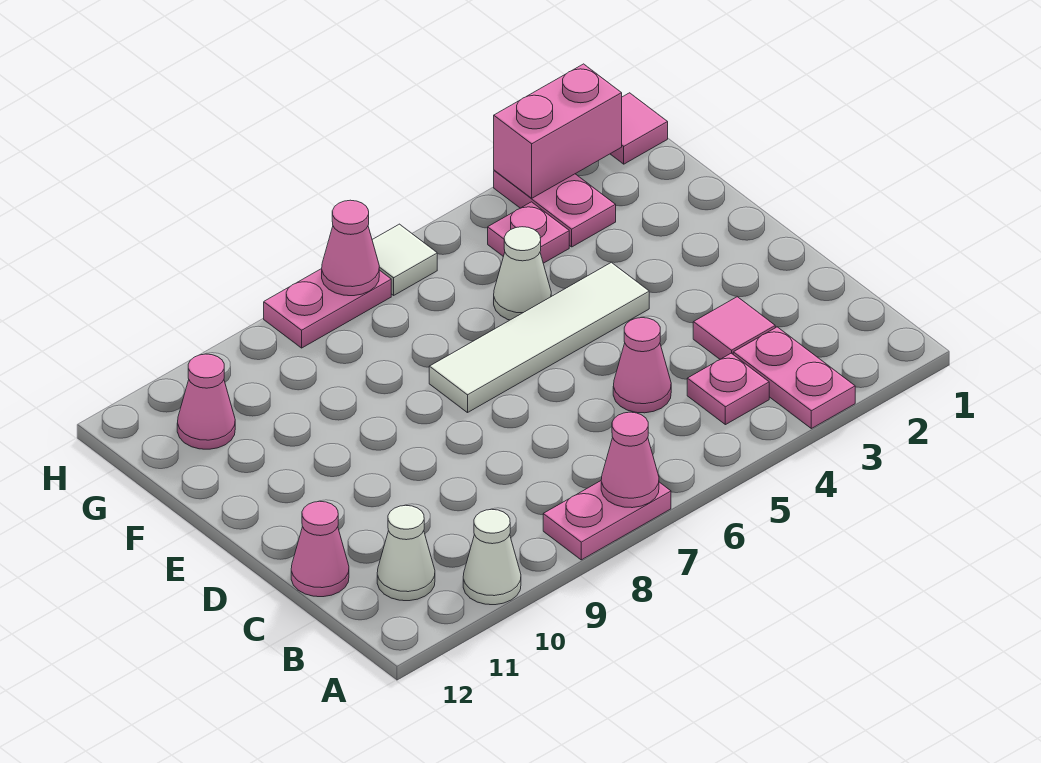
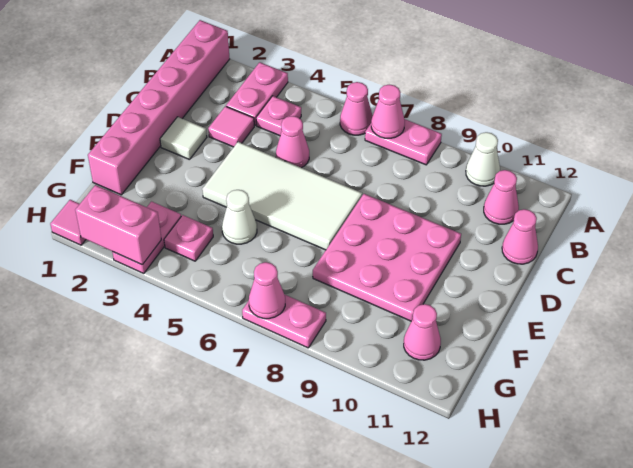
none -> pink brick A1:F1 level 1
none -> pink cone A6 level 1
white cone B11 level 1 -> pink cone B11 level 1
none -> pink plate D8:F10 level 1
white tile E4:E7 level 1 -> white tile D4:E7 level 1
white tile H6 level 1 -> white tile D2 level 1

